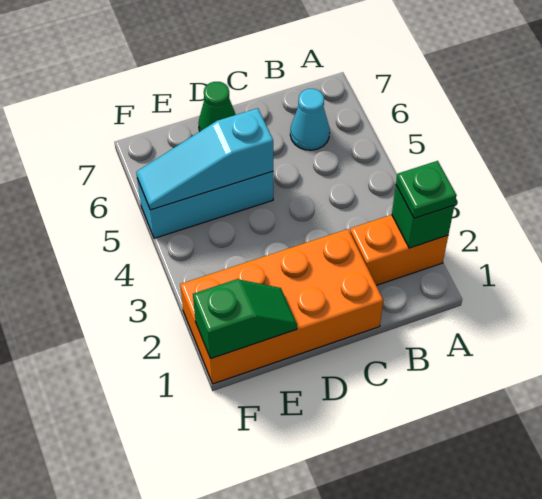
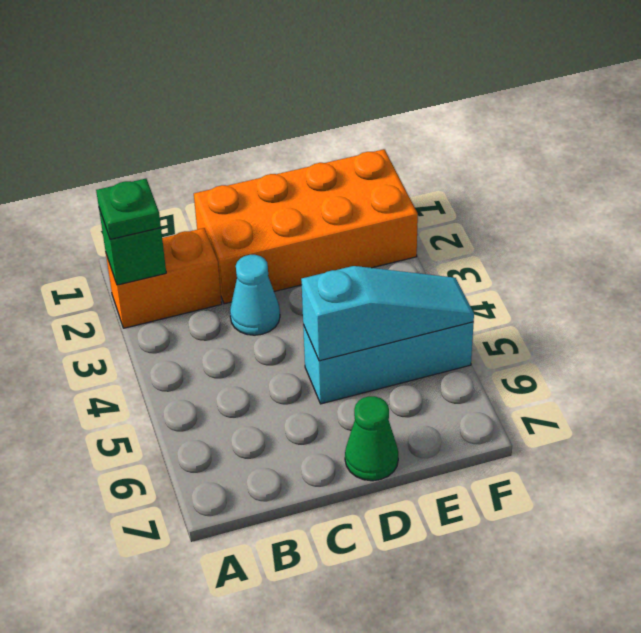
cyan cone B6 level 1 -> cyan cone C3 level 1
green slope E1:F1 level 2 top F -> none

